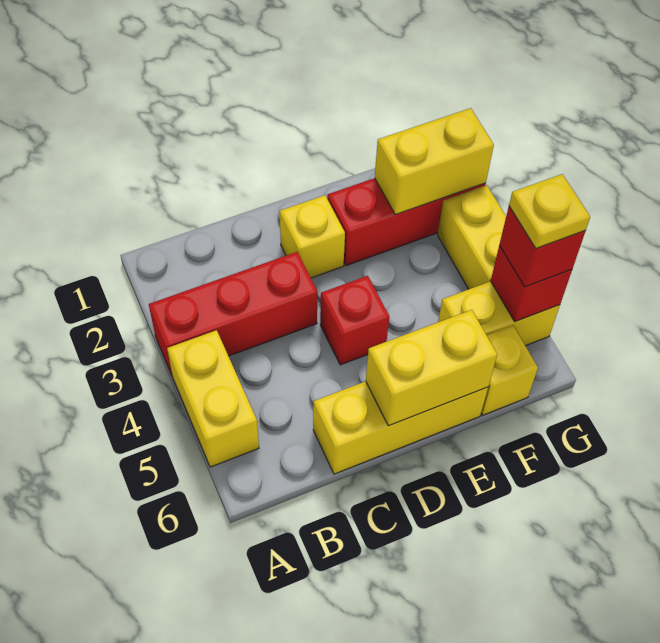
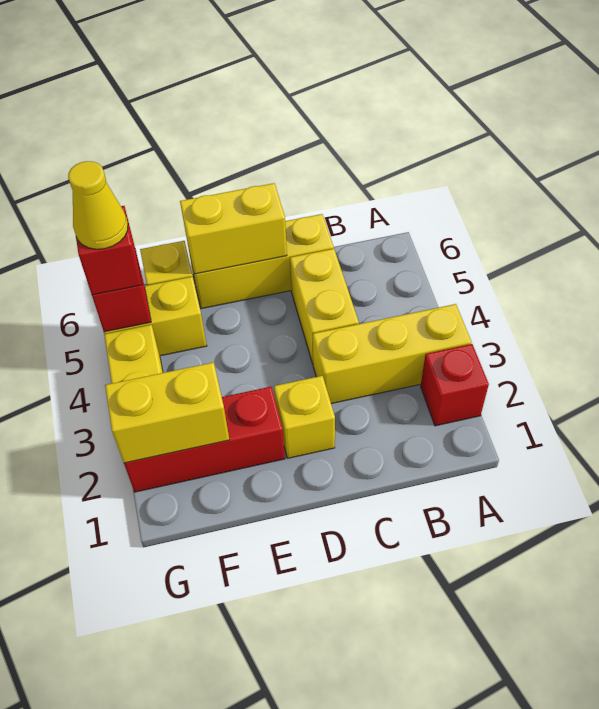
red brick A3:C3 level 1 -> yellow brick A3:C3 level 1
yellow brick A4:A5 level 1 -> yellow brick C4:C5 level 1
red brick D4 level 1 -> red brick A2 level 1
yellow plate G5 level 4 -> yellow cone G5 level 4

